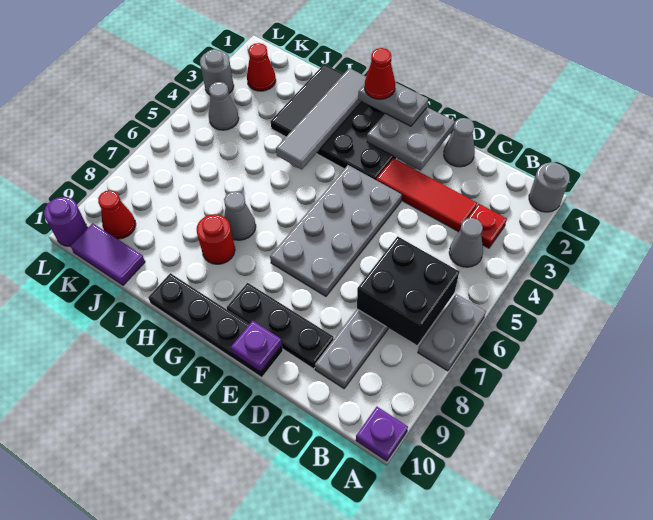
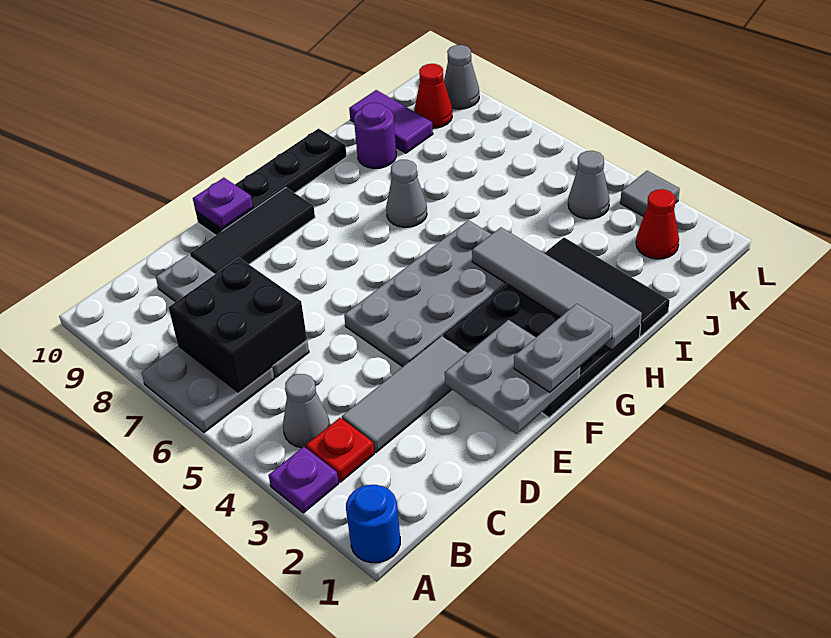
grey round brick A1 level 1 -> blue round brick A1 level 1
grey plate A6:A7 level 1 -> grey plate A6:B7 level 1
purple plate A10 level 1 -> purple plate A3 level 1
red tile C3:E3 level 1 -> grey tile C3:E3 level 1
grey cone D1 level 1 -> grey cone L9 level 1
black plate D9:F9 level 1 -> black tile D9:F9 level 1
grey plate E4:F7 level 1 -> grey plate E4:H5 level 1
red cone G1 level 4 -> none
red round brick H8 level 1 -> none
purple tile J10:K10 level 1 -> purple tile J9:J10 level 1
grey round brick L3 level 1 -> grey tile L3 level 1
purple round brick L10 level 1 -> purple round brick I9 level 1

